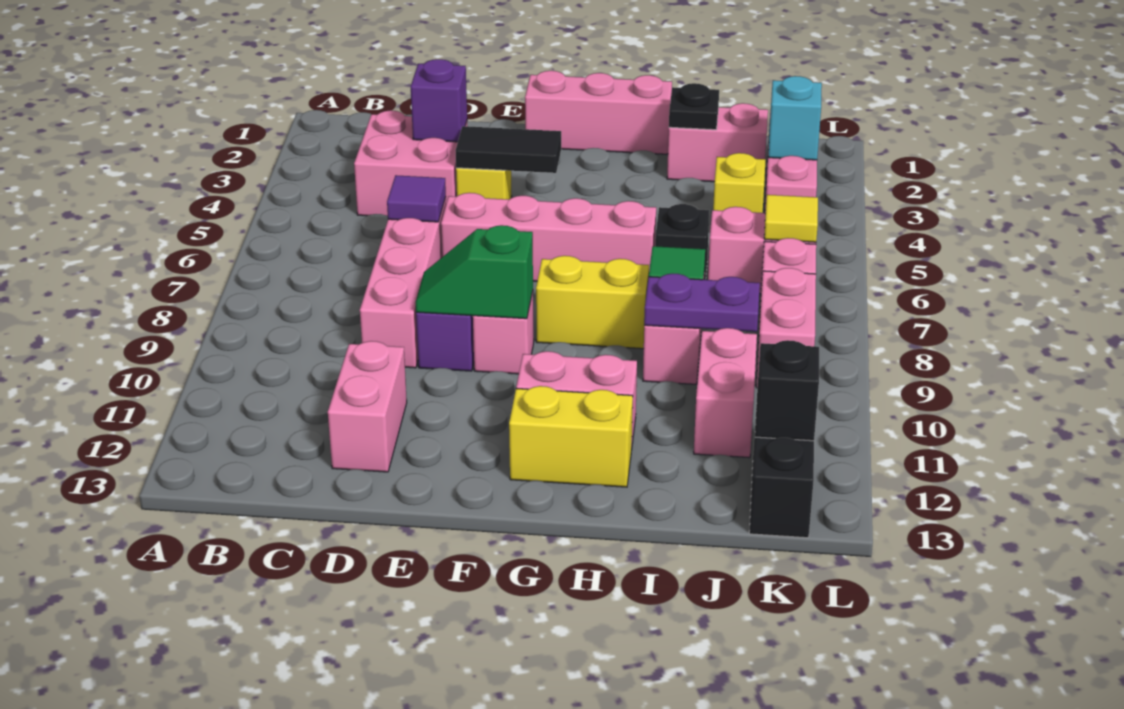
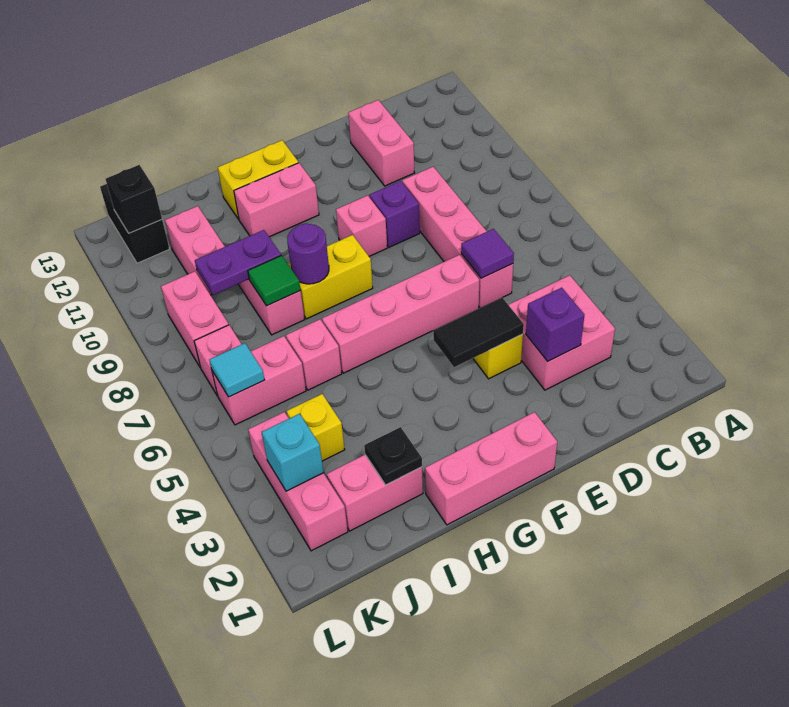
green slope E9:F9 level 2 top F -> none
none -> purple round brick H8 level 2
black brick I6 level 1 -> pink brick I6 level 1
yellow tile K6 level 2 -> cyan tile K6 level 2

